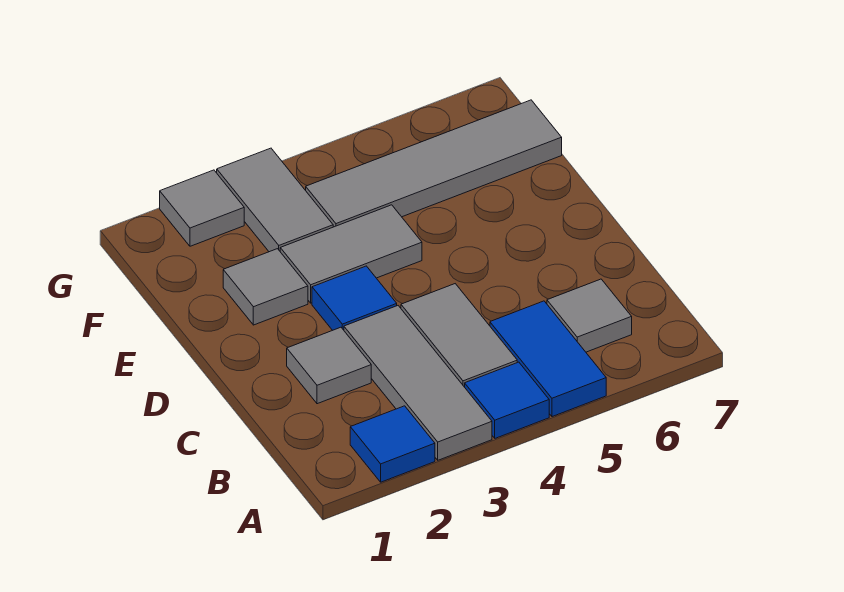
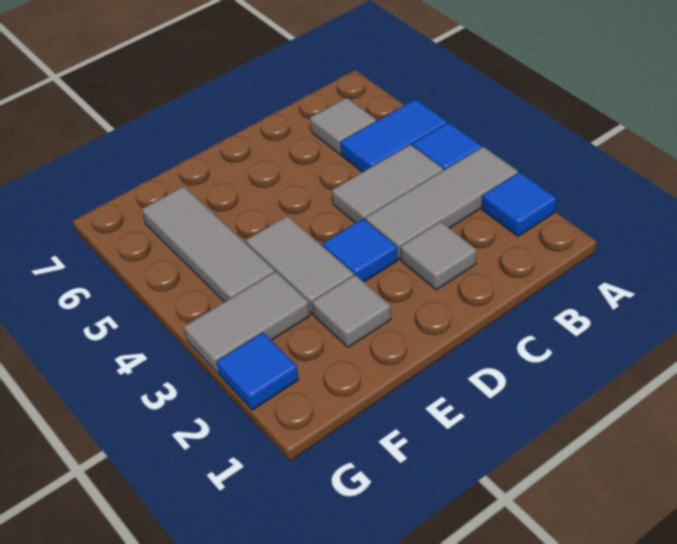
grey tile F4:F7 level 1 -> grey tile F4:F6 level 1
grey tile G2 level 1 -> blue tile G2 level 1

